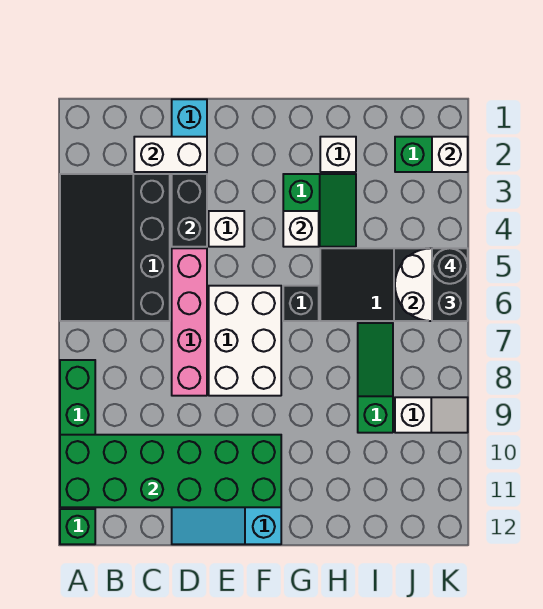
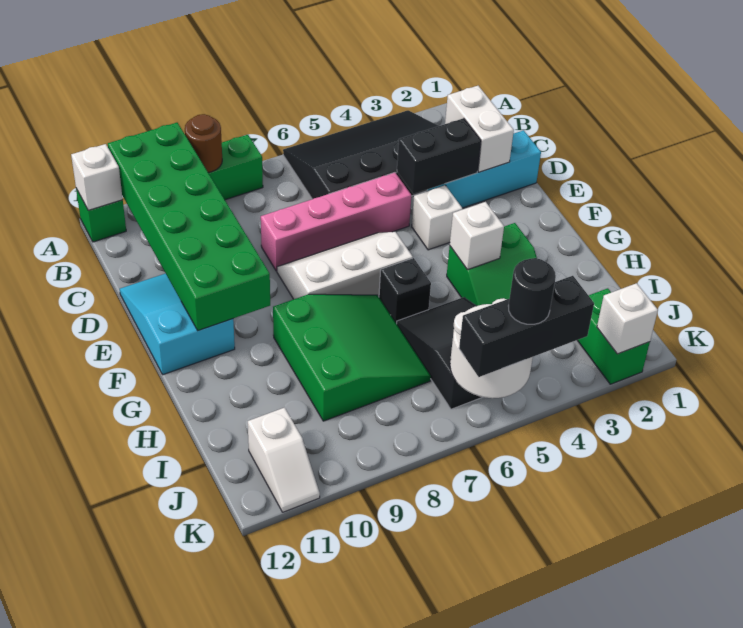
none -> brown round brick A9 level 2
white brick E6:F8 level 1 -> white slope E6:F8 level 1 top F
white brick H2 level 1 -> white brick A12 level 2
green slope I7:I9 level 1 top 9 -> green slope G7:I9 level 1 top 9
white slope J9:K9 level 1 top J -> white slope J11:K11 level 1 top J
black brick K5:K6 level 3 -> black brick K4:K6 level 3

